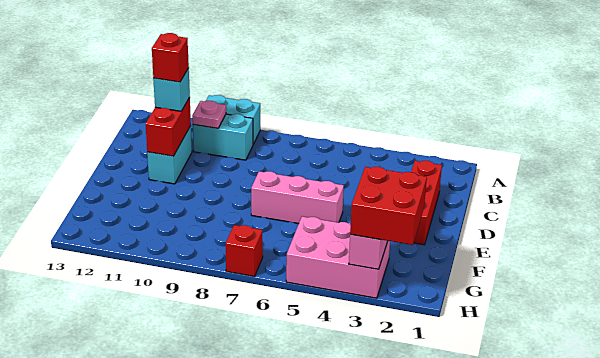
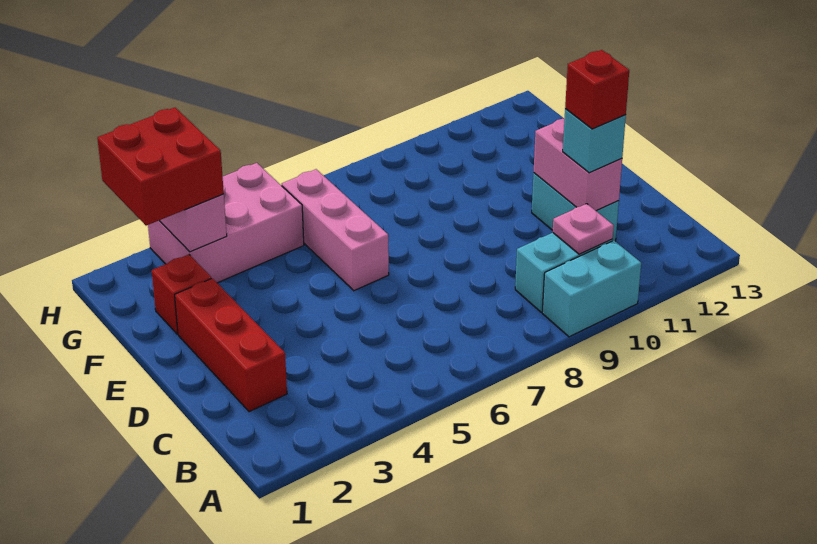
red brick C11:D11 level 2 -> pink brick C11:D11 level 2
pink brick E5:E7 level 1 -> pink brick E6:G6 level 1
red brick H7 level 1 -> red brick F2 level 1

